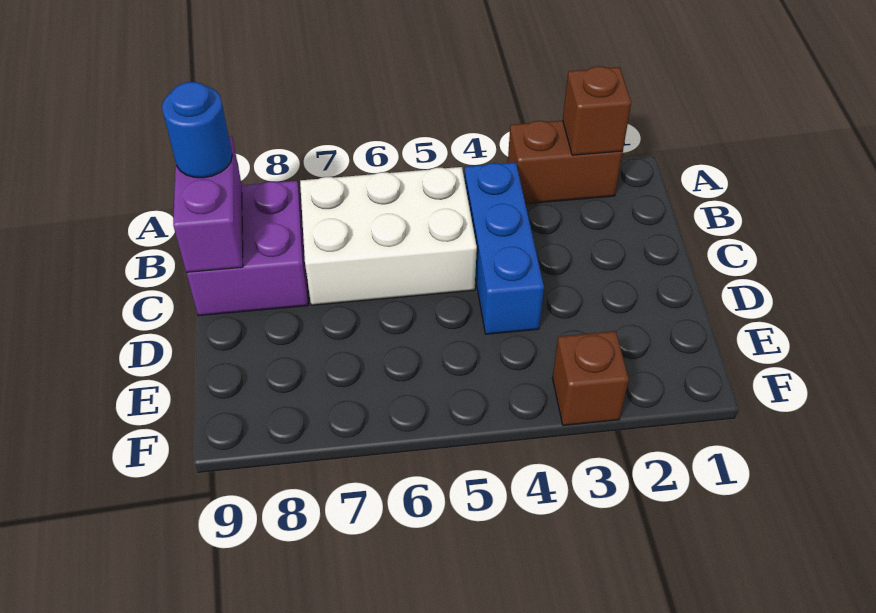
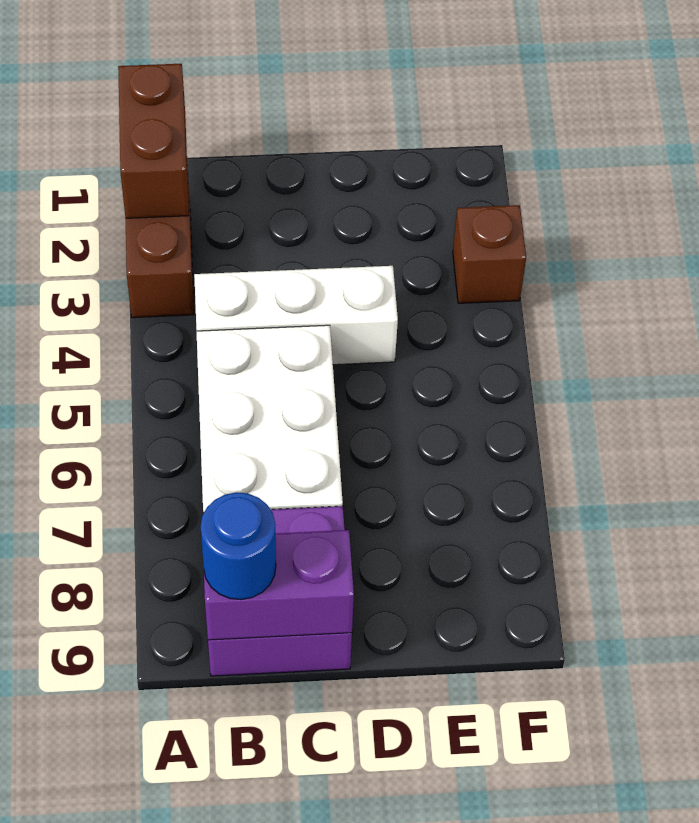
brown brick A2 level 2 -> brown brick A1:A2 level 2
blue brick B4:D4 level 1 -> white brick B4:D4 level 1

